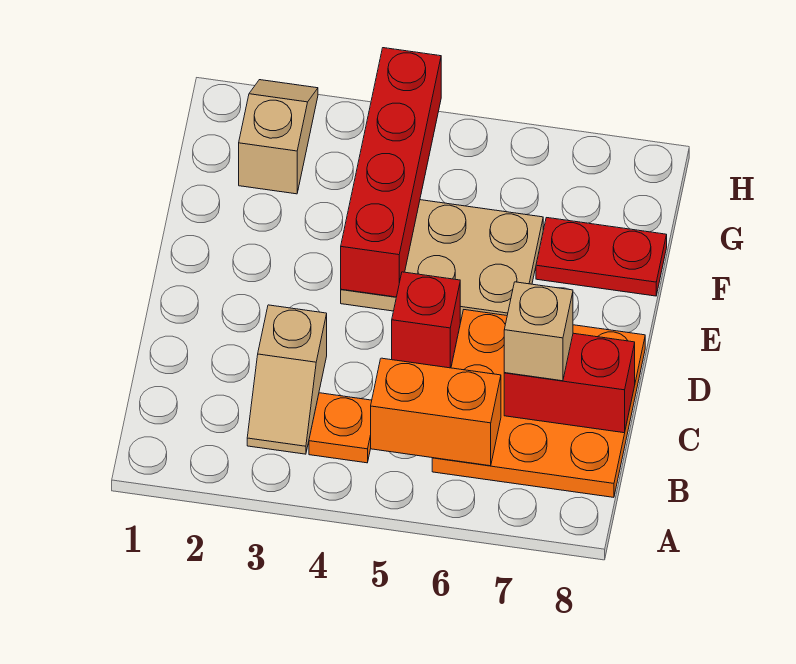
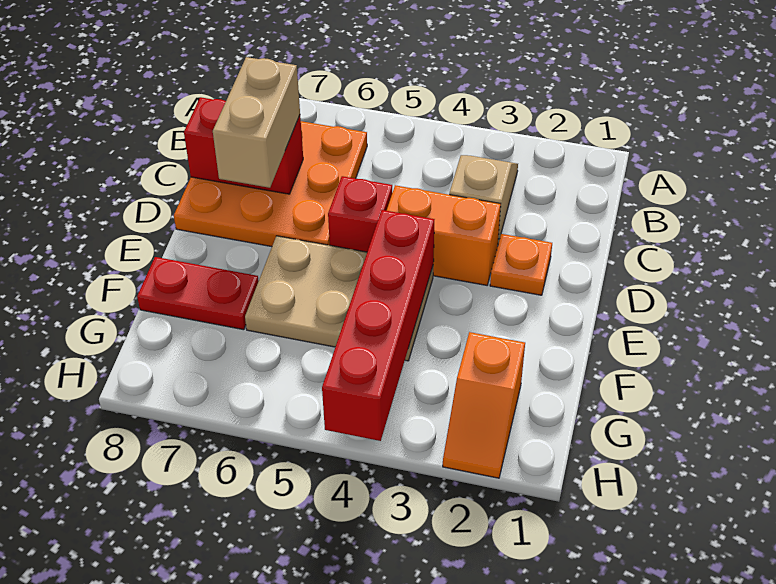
orange plate B4 level 1 -> orange plate D2 level 1
orange brick B5:B6 level 2 -> orange brick D3:D4 level 1
tan brick C7 level 3 -> tan brick C7:D7 level 3
tan slope G2:H2 level 1 top G -> orange slope G2:H2 level 1 top G

